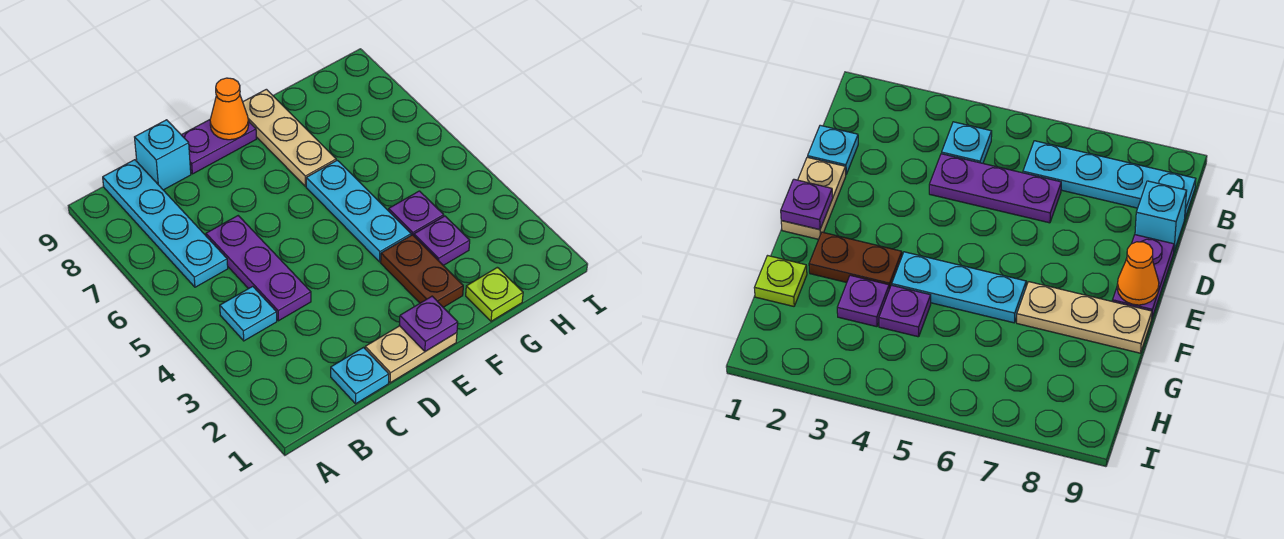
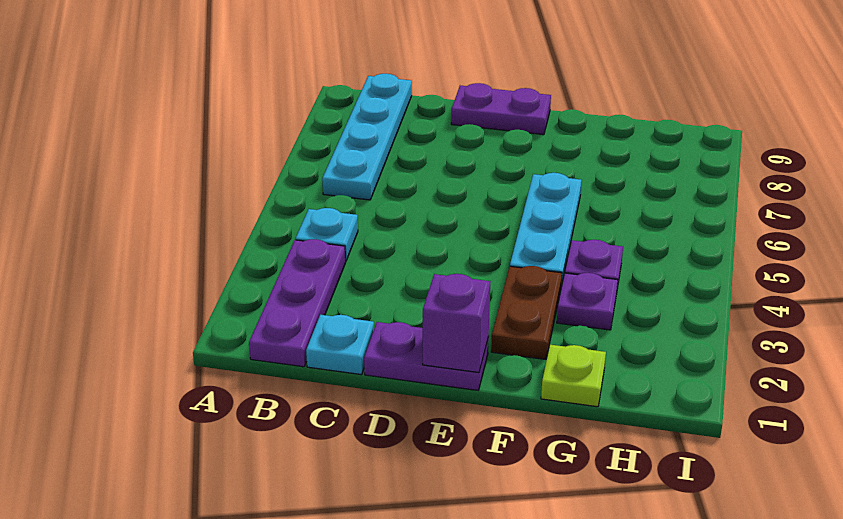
purple plate C4:C6 level 1 -> purple plate B1:B3 level 1
cyan brick C9 level 1 -> none
tan plate D1:E1 level 1 -> purple plate D1:E1 level 1
purple plate E1 level 2 -> purple brick E1 level 2
orange cone E9 level 2 -> none
tan plate F7:F9 level 1 -> none

